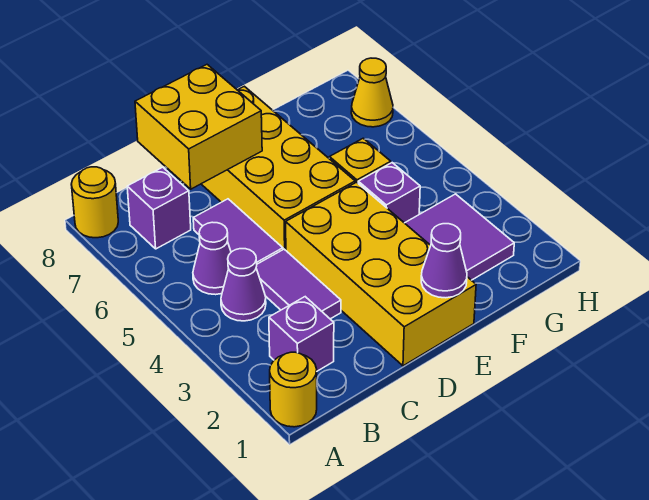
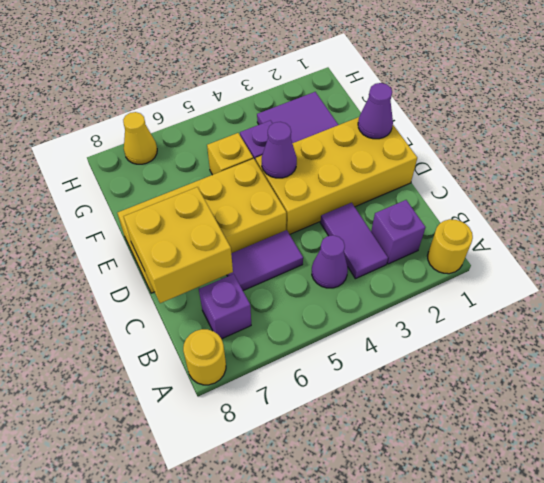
purple cone B5 level 1 -> purple cone E4 level 2
purple tile C3:C4 level 1 -> purple tile B3:C3 level 1

